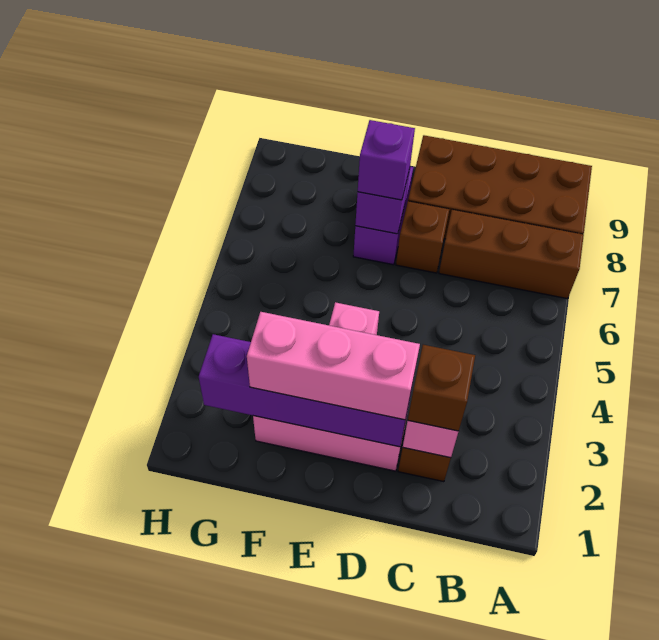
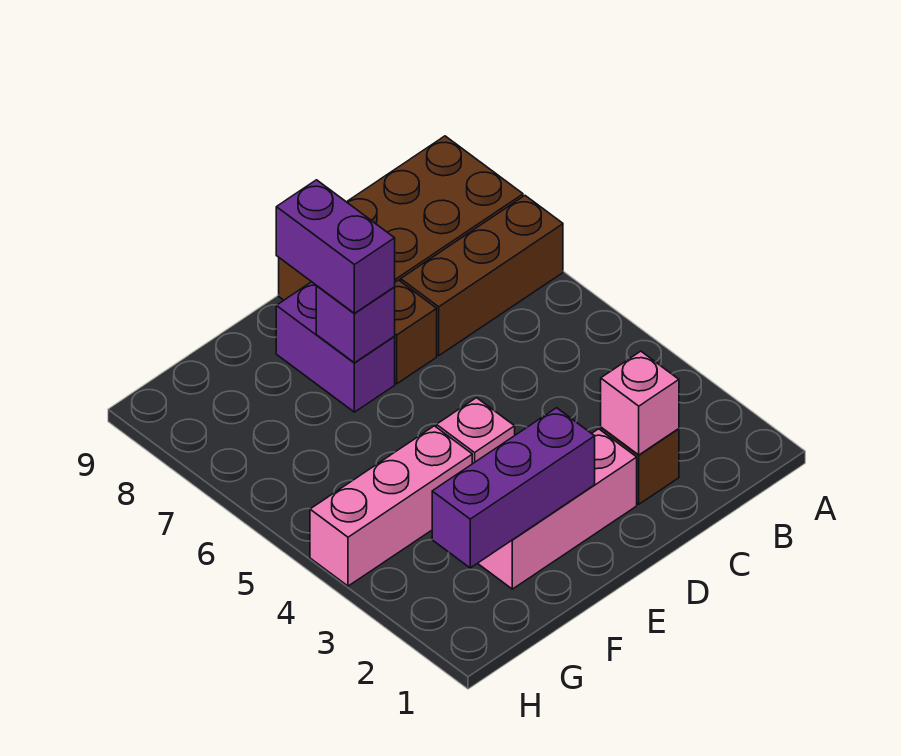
brown brick C2 level 3 -> none
purple brick D2:G2 level 2 -> purple brick E2:G2 level 2
pink brick D2:F2 level 3 -> pink brick F4:H4 level 1
purple brick E7 level 3 -> purple brick E7:E8 level 3

